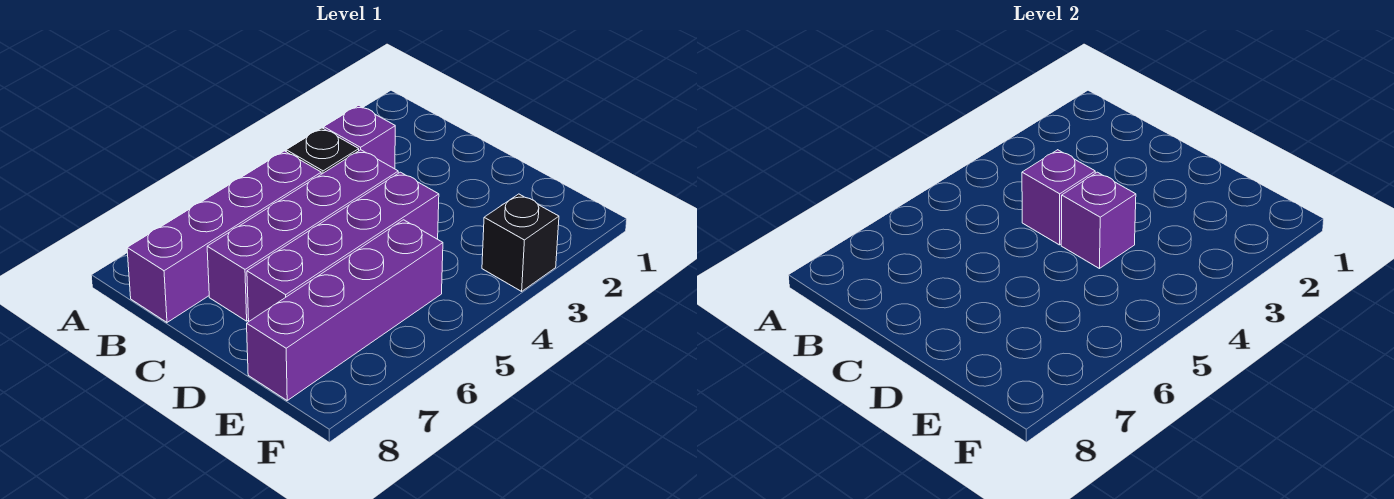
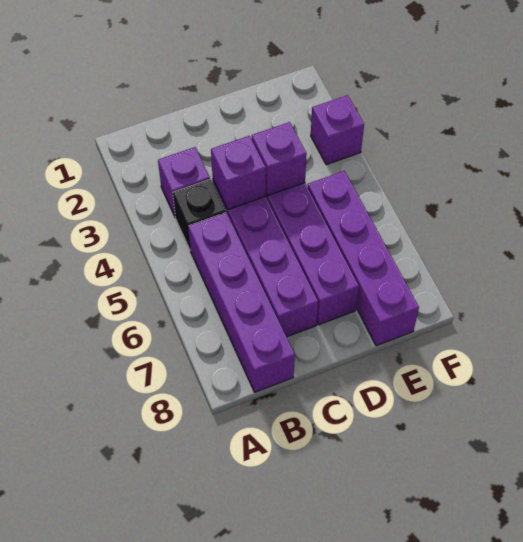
black brick F3 level 1 -> purple brick F3 level 1

